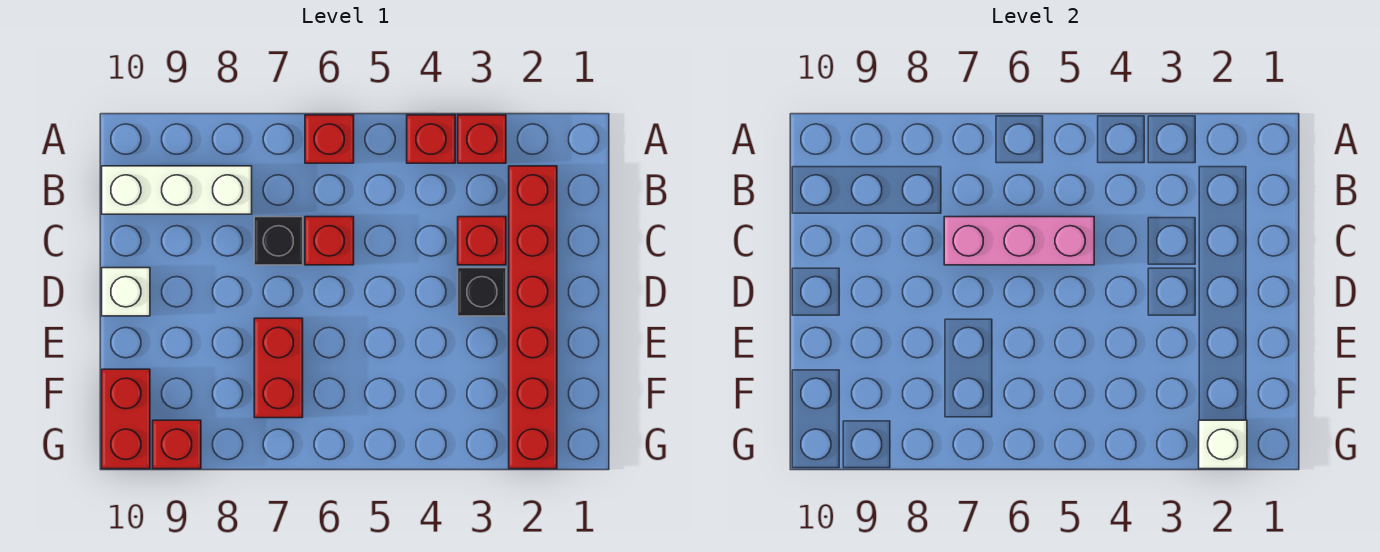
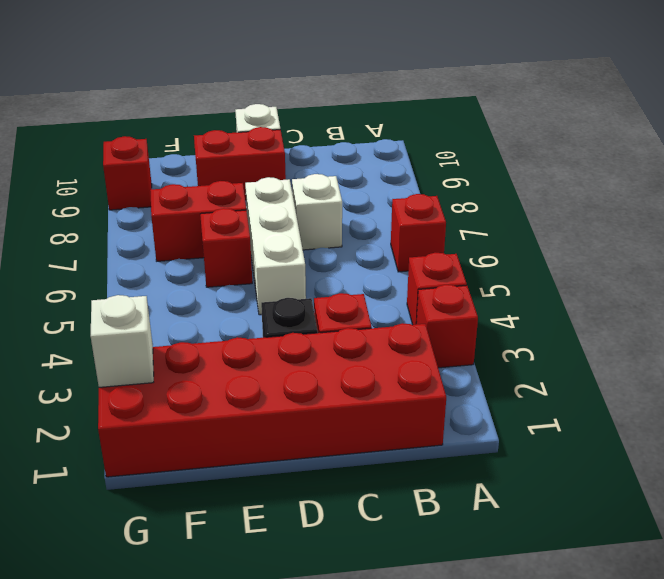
red brick B2:G2 level 1 -> red brick B1:G2 level 1
white brick B8:B10 level 1 -> white brick D5:D7 level 1
pink brick C5:C7 level 2 -> none
red brick C6 level 1 -> red brick E6 level 1
black brick C7 level 1 -> white brick C7 level 1
red brick F10:G10 level 1 -> red brick D9:E9 level 1

